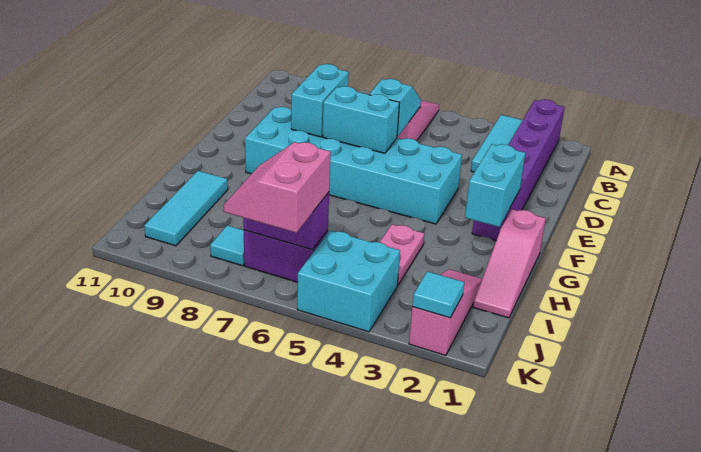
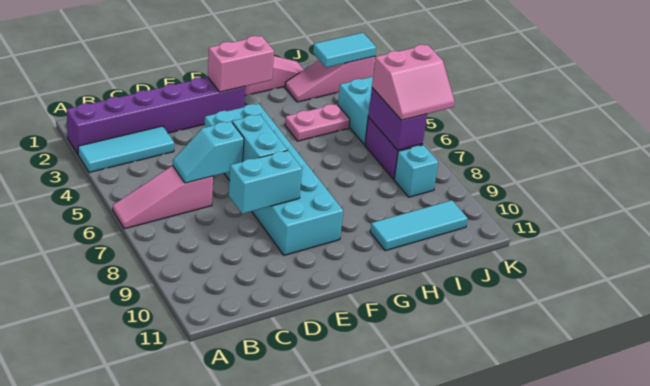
cyan brick F2:G2 level 2 -> pink brick F2:G2 level 2
cyan tile J8 level 1 -> cyan brick J8 level 1
cyan tile K2 level 2 -> cyan tile J2:K2 level 2

